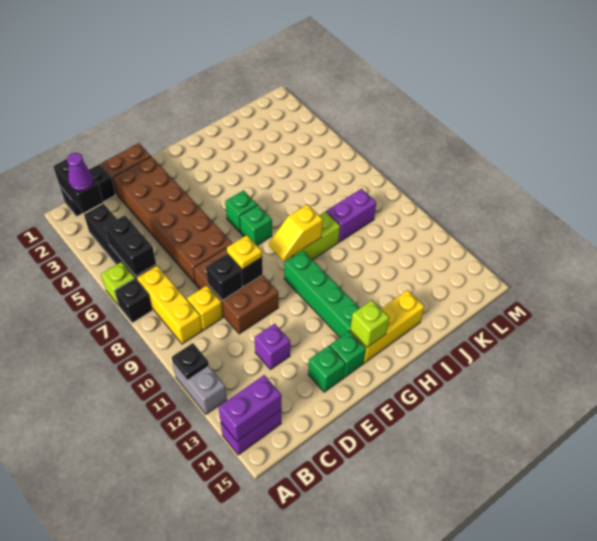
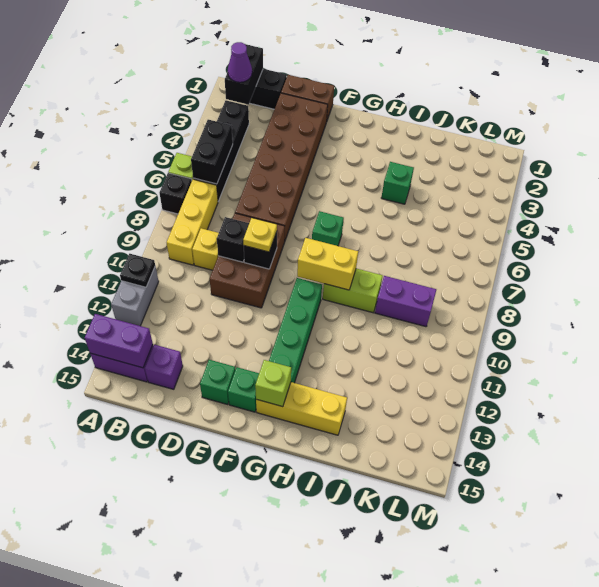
purple brick D12 level 1 -> purple brick C14 level 1
green brick G6 level 1 -> green brick I4 level 1
yellow slope G9:H9 level 2 top H -> yellow brick G9:H9 level 2

